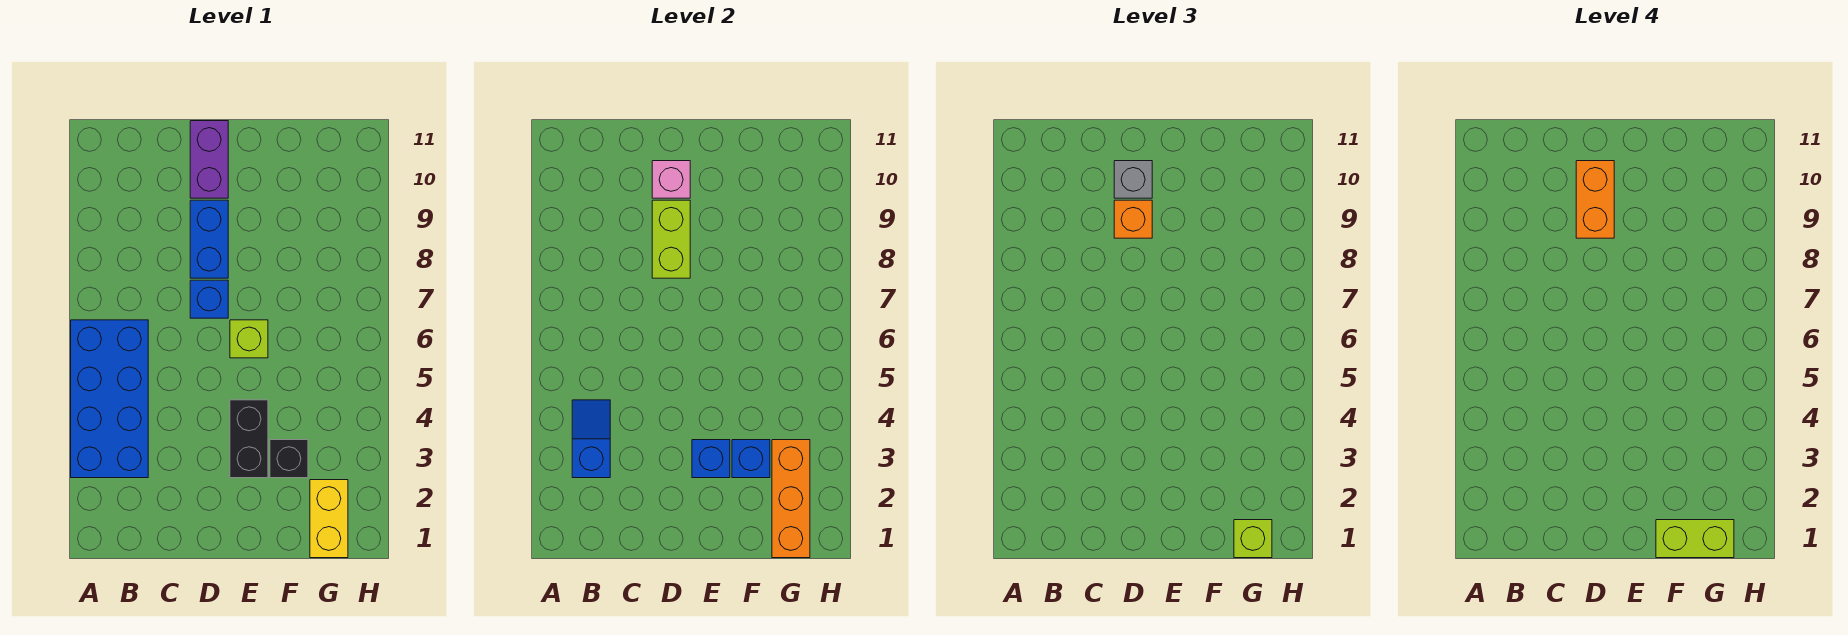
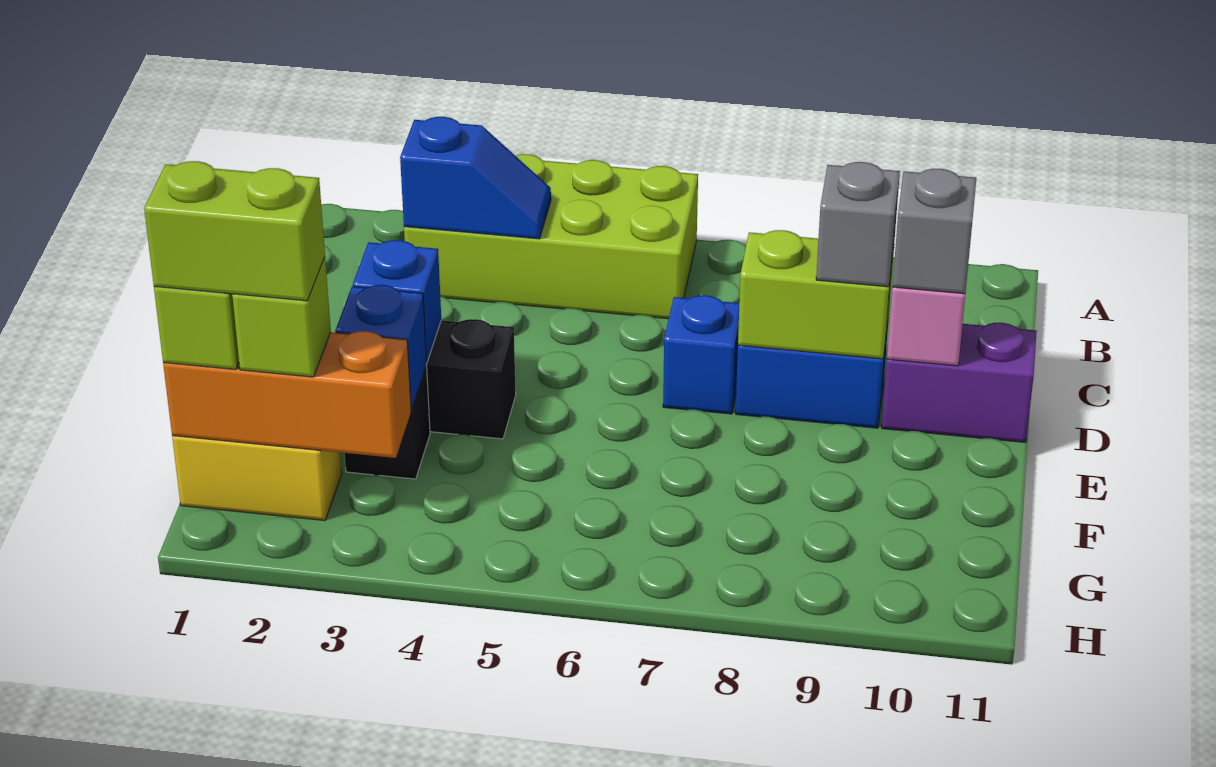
blue brick A3:B6 level 1 -> lime brick A3:B6 level 1
orange brick D9 level 3 -> grey brick D9 level 3
orange brick D9:D10 level 4 -> none
lime brick E6 level 1 -> lime brick G2 level 3
lime brick F1:G1 level 4 -> lime brick G1:G2 level 4

